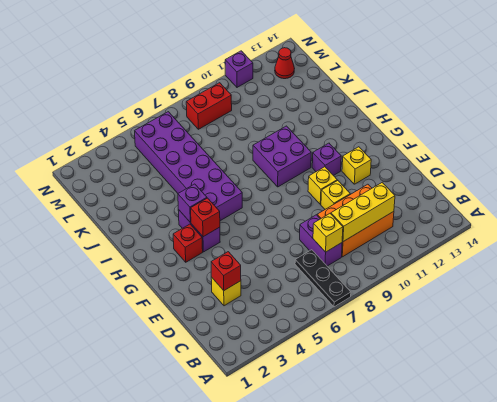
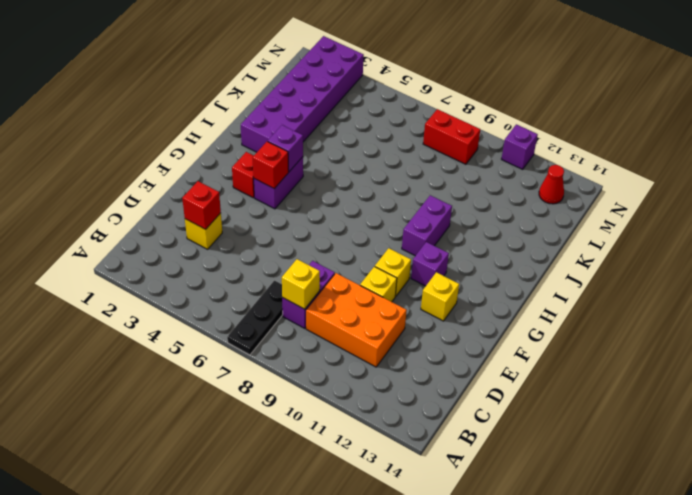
yellow brick C9:C11 level 2 -> none
purple brick H5:M6 level 1 -> purple brick I2:N3 level 1
purple brick H9:I10 level 1 -> purple brick H10:I10 level 1

